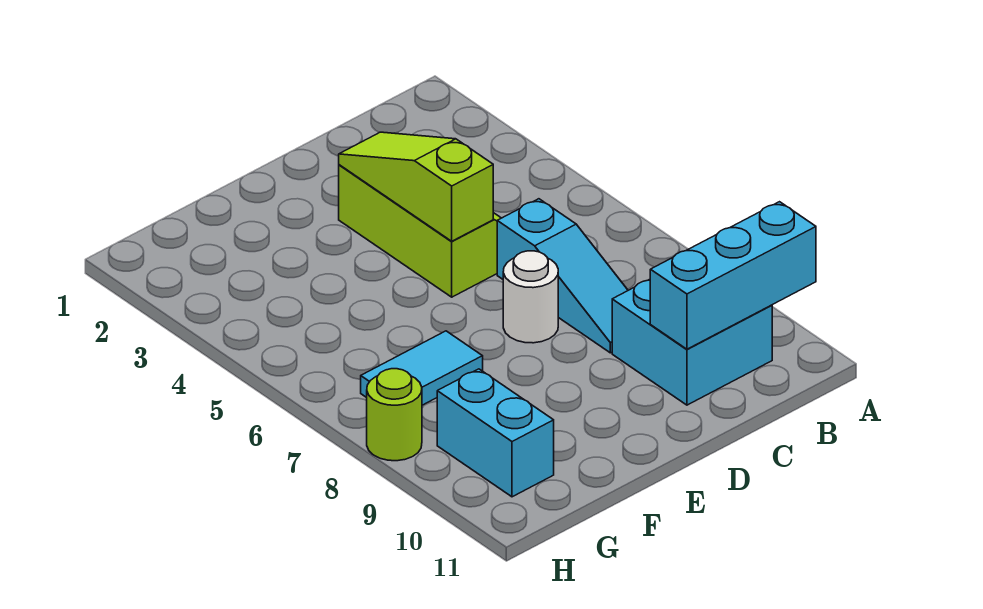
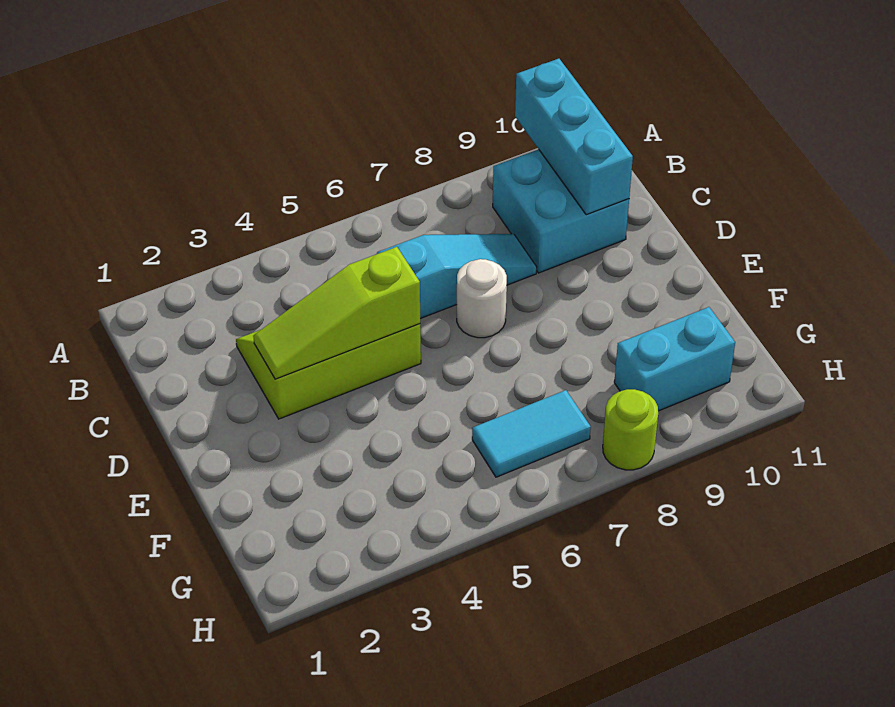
cyan tile F7:G7 level 1 -> cyan tile G6:G7 level 1

